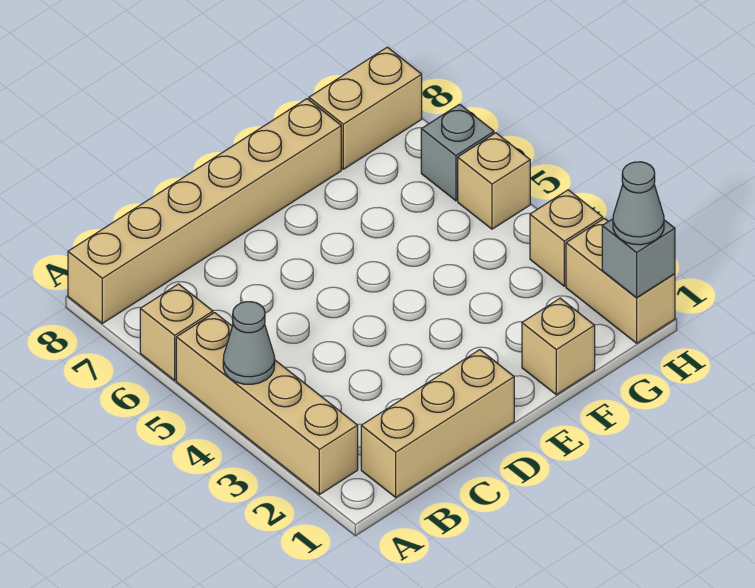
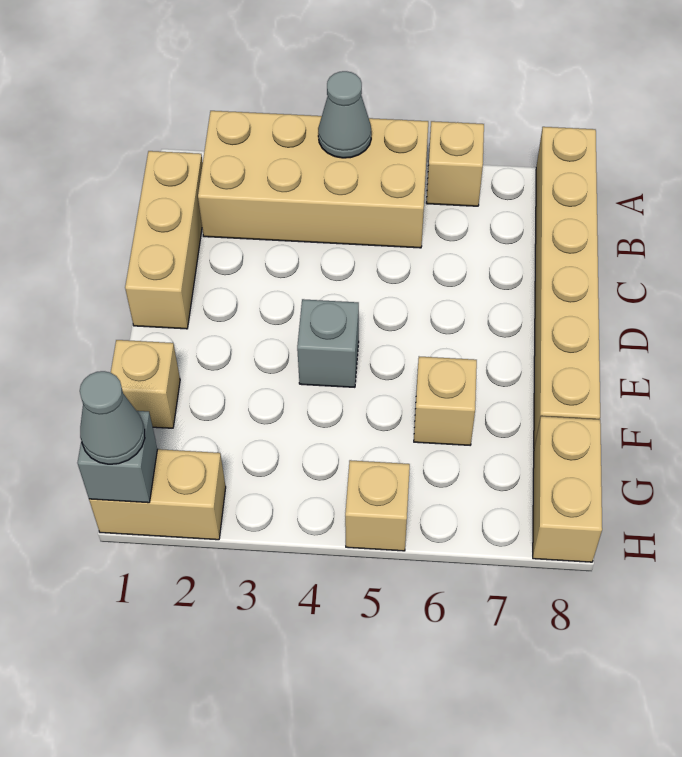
tan brick A2:A5 level 1 -> tan brick A2:B5 level 1
tan brick H3 level 1 -> tan brick F6 level 1
grey brick H6 level 1 -> grey brick E4 level 1

